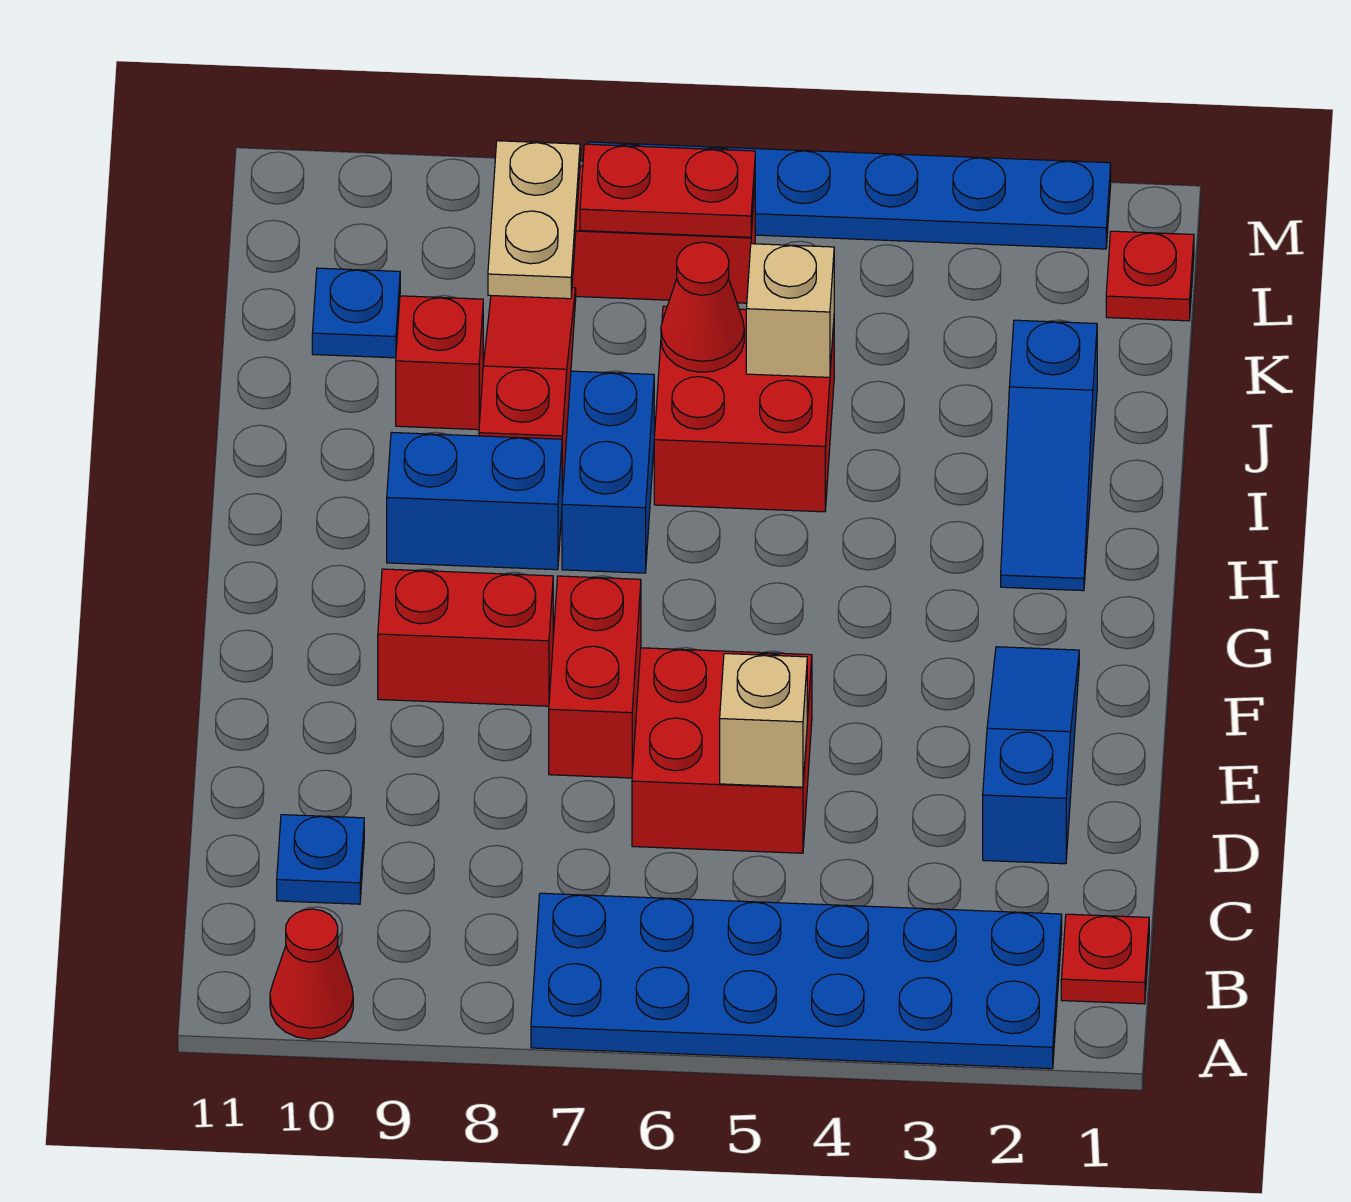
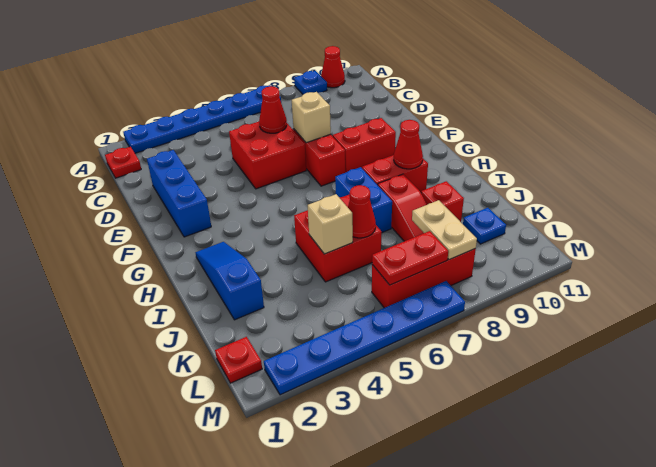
blue plate A2:B7 level 1 -> blue plate A2:A7 level 1
blue plate C10 level 1 -> blue plate A9 level 1
blue slope D2:F2 level 1 top D -> blue brick D2:F2 level 1
tan brick D5 level 2 -> tan brick E7 level 2
none -> red cone D6 level 2
blue brick H8:H9 level 1 -> red brick H8:H9 level 1
none -> red cone H9 level 2

